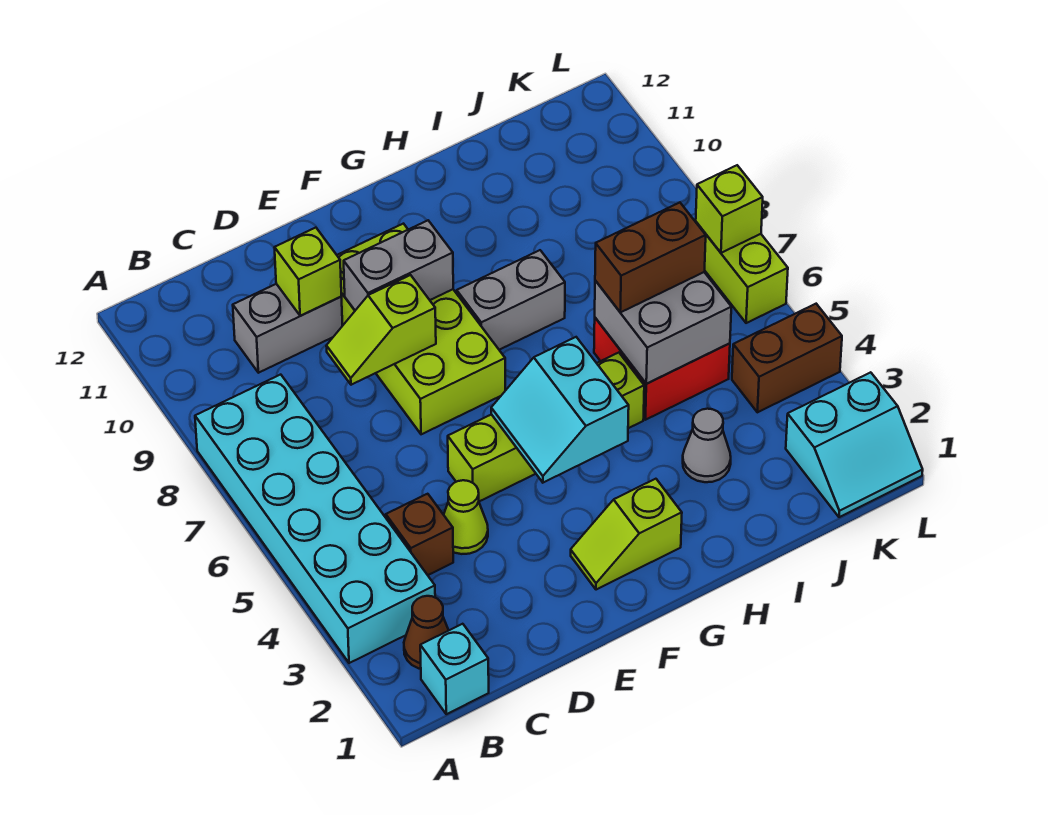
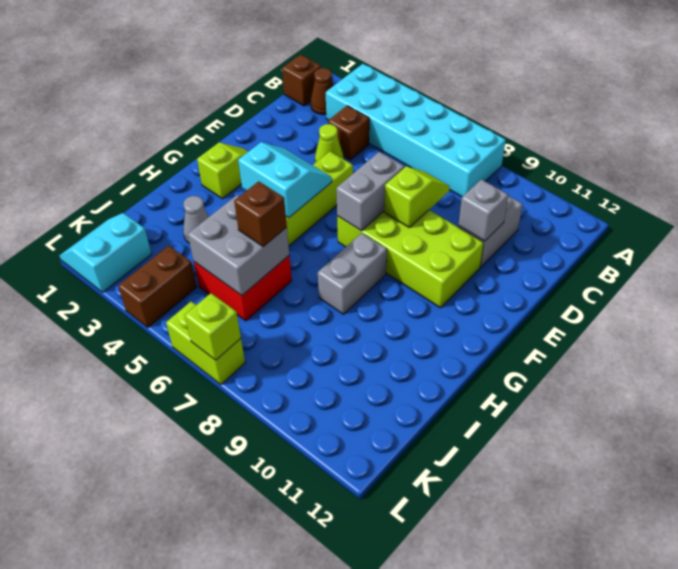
cyan brick B1 level 1 -> brown brick B1 level 1
lime brick D10 level 2 -> grey brick D10 level 2
grey brick E9:F9 level 2 -> grey brick E7:F7 level 2
brown brick I6:J6 level 3 -> brown brick I6 level 3

